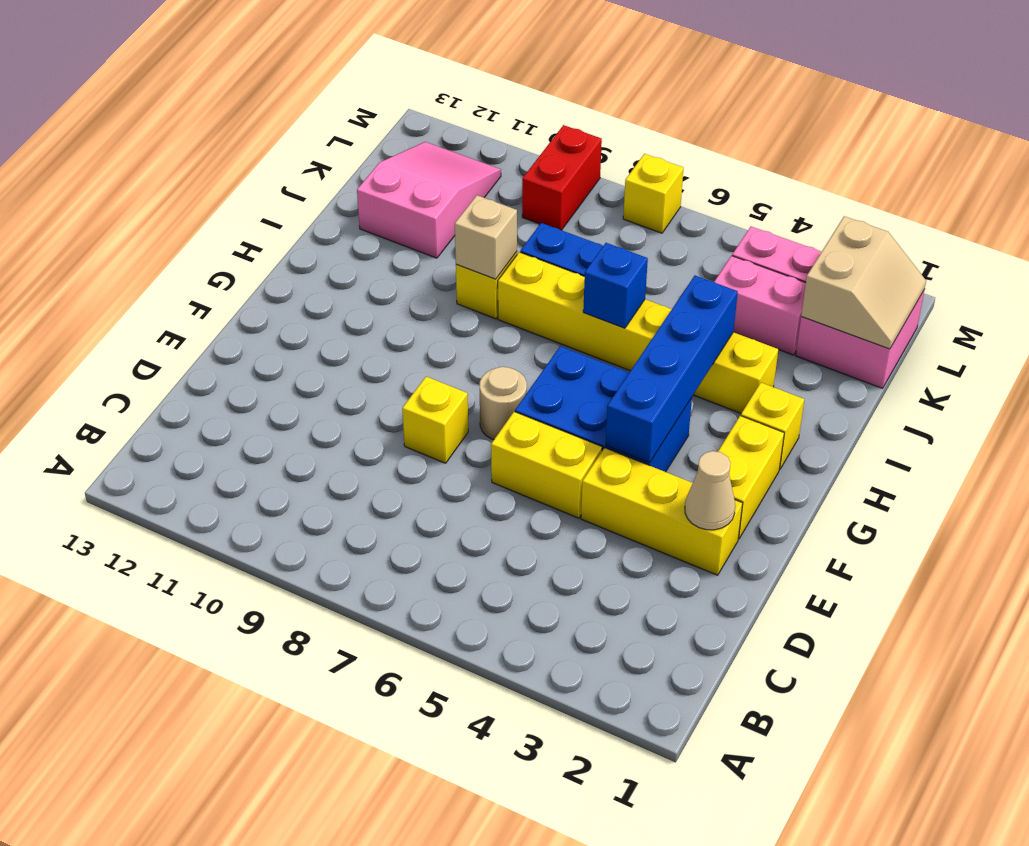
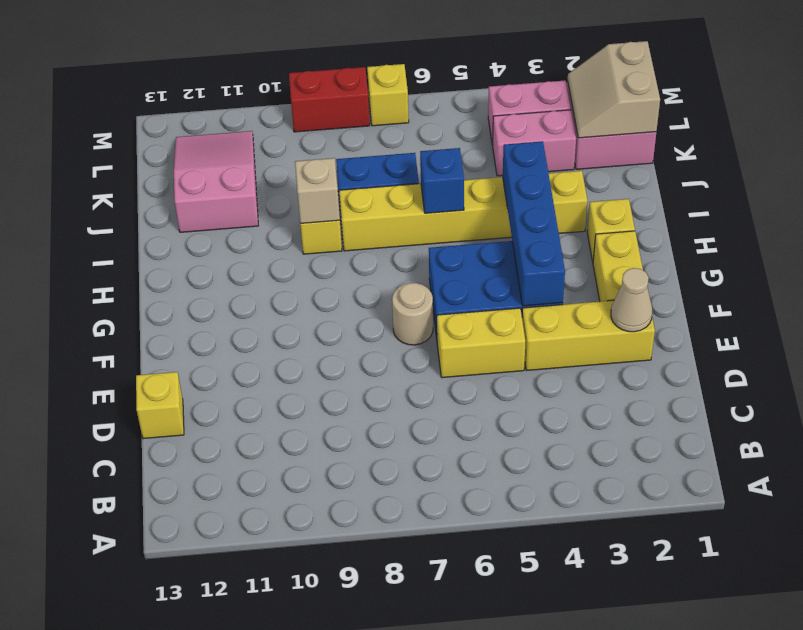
yellow brick E8 level 1 -> yellow brick D13 level 1
tan slope K1:L2 level 2 top 2 -> tan slope K1:L2 level 2 top 1
red brick L9:M9 level 1 -> red brick M8:M9 level 1

